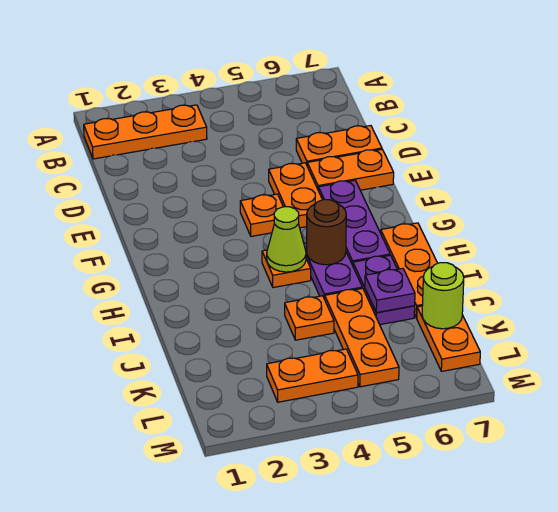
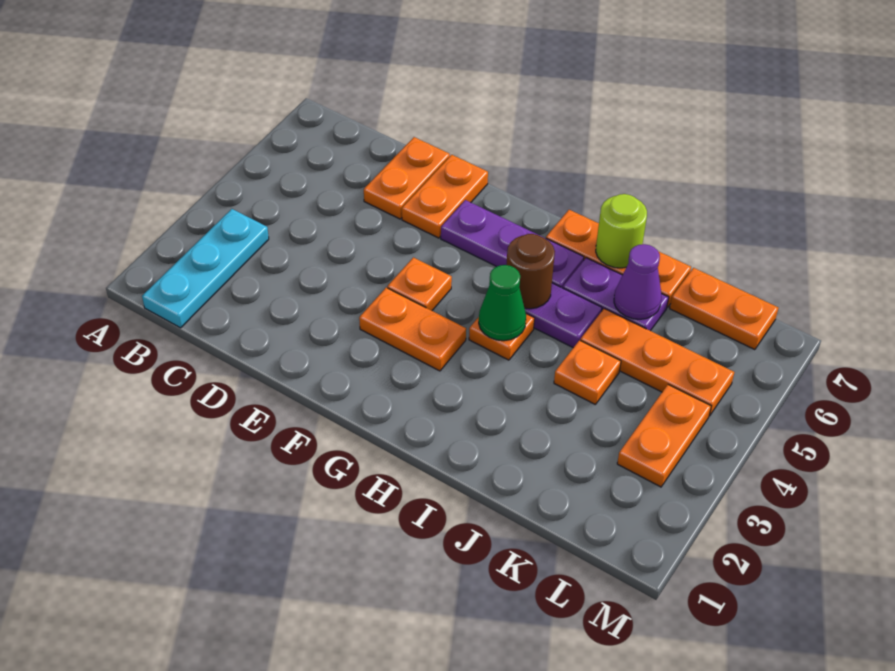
orange plate B1:B3 level 1 -> cyan plate B1:B3 level 1
orange plate E5:F5 level 1 -> orange plate F3:G3 level 1
lime cone H4 level 2 -> green cone H4 level 2
purple plate J6 level 2 -> purple cone J6 level 2
lime round brick K7 level 2 -> lime round brick I7 level 2

